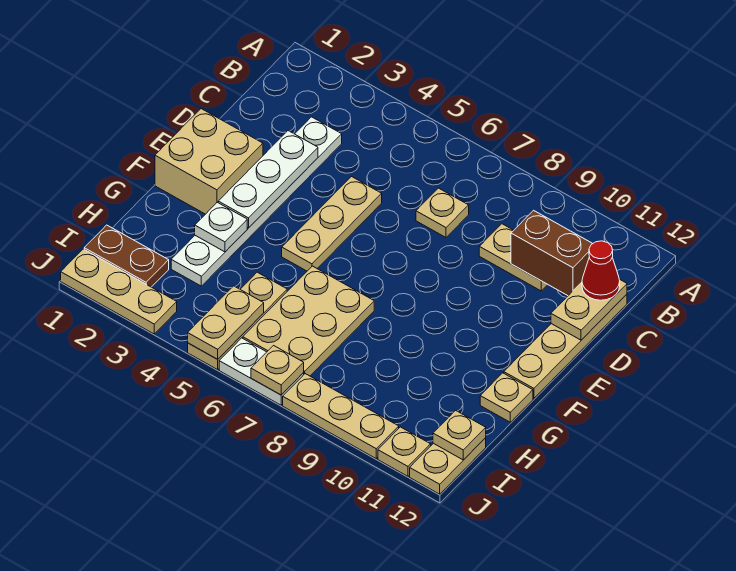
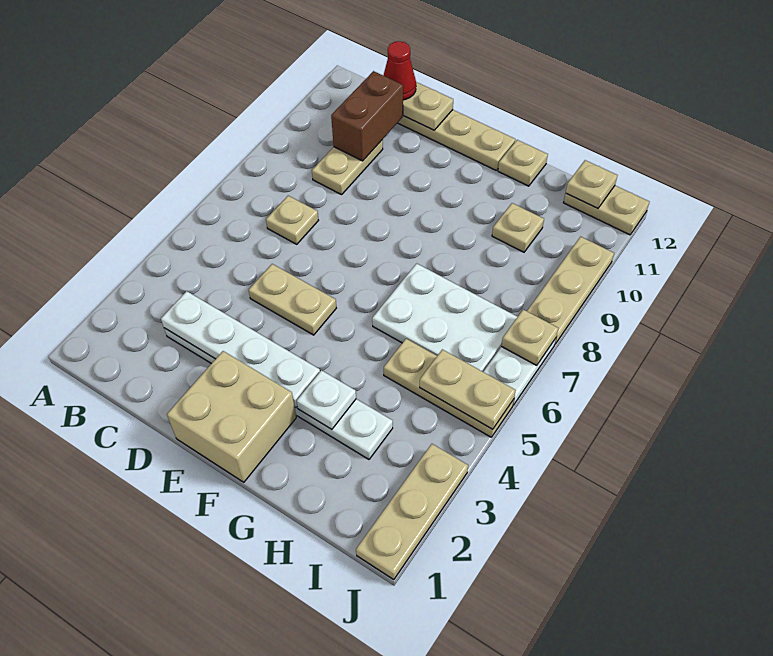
white plate D3:F3 level 2 -> white plate C3:F3 level 2
tan plate D5:F5 level 1 -> tan plate D5:E5 level 1
tan plate G6:I7 level 1 -> white plate G6:I7 level 1
brown plate I1:I2 level 1 -> none
tan plate J11 level 1 -> tan plate H10 level 1

